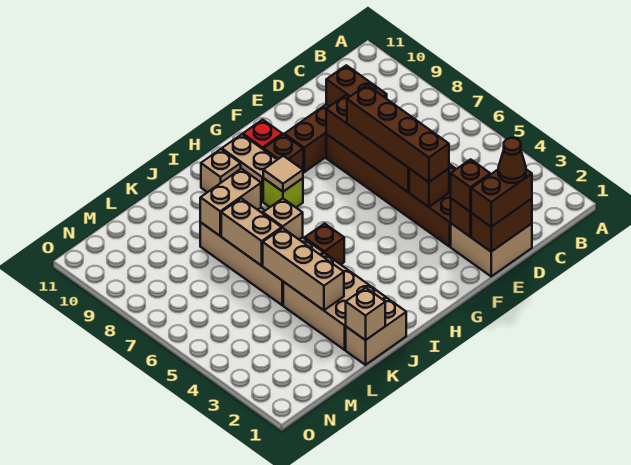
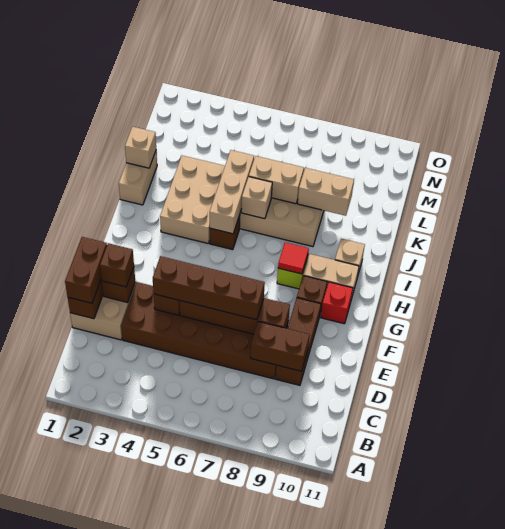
brown cone D1 level 4 -> none
tan tile H8 level 2 -> red tile H8 level 2
tan brick J2:K4 level 1 -> tan brick I3:K4 level 1
tan brick J8:K8 level 2 -> tan brick K8:K9 level 2
tan brick K3:K5 level 2 -> tan brick I5:K5 level 2

